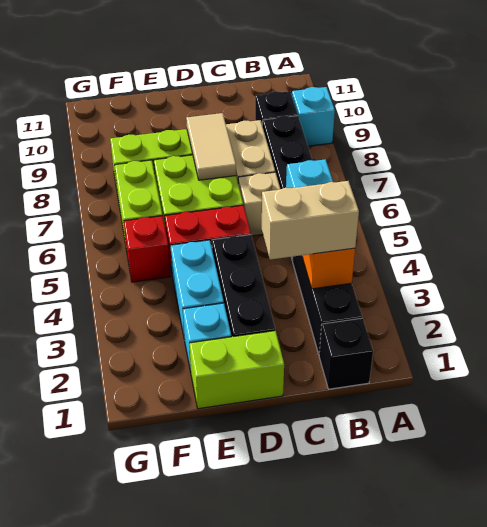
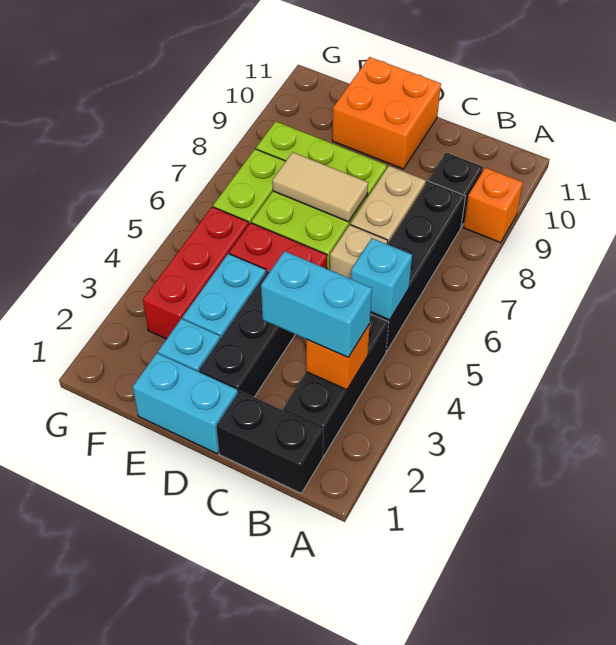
cyan brick A9 level 1 -> orange brick A9 level 1
black brick B1 level 1 -> black brick B1:C1 level 1
tan brick B3:C3 level 3 -> cyan brick B3:C3 level 3
lime brick D1:E1 level 1 -> cyan brick D1:E1 level 1
tan tile D7:D8 level 2 -> tan tile D7:E7 level 2
none -> orange brick D10:E11 level 1
red brick F5 level 1 -> red brick F3:F5 level 1

